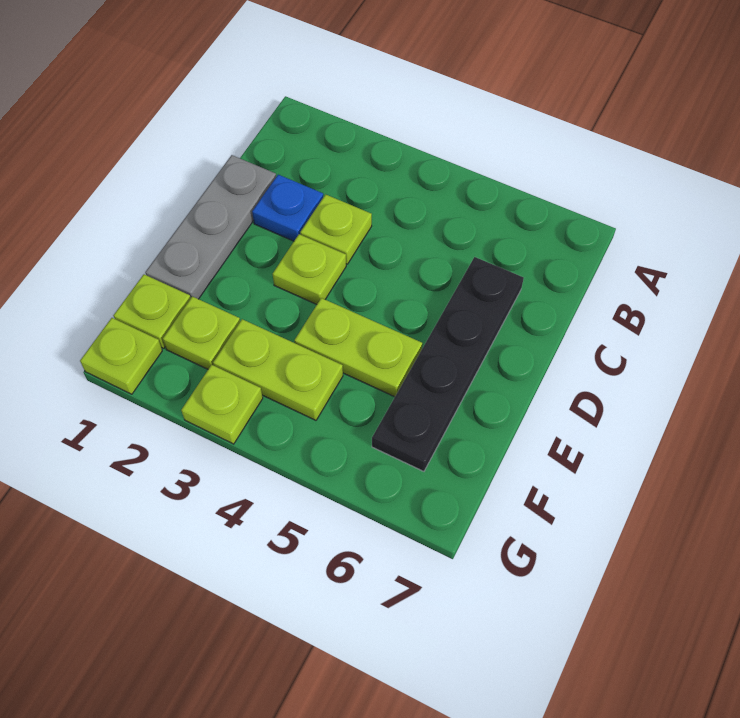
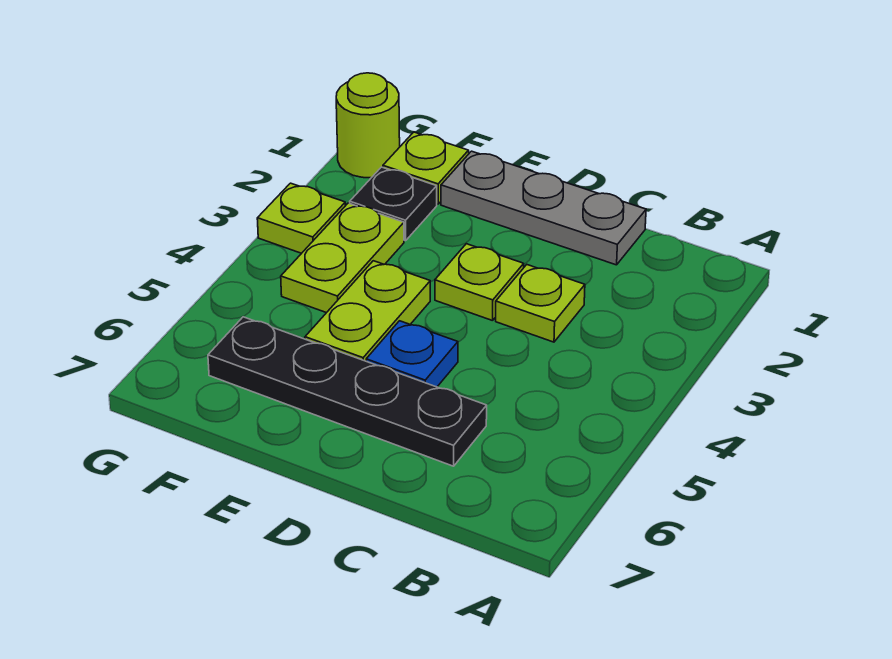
blue plate C2 level 1 -> blue plate D5 level 1
lime plate F2 level 1 -> black plate F2 level 1
lime plate G1 level 1 -> lime round brick G1 level 1

